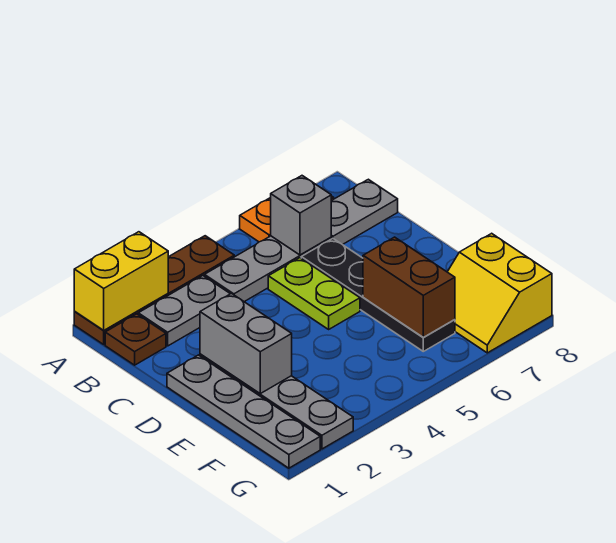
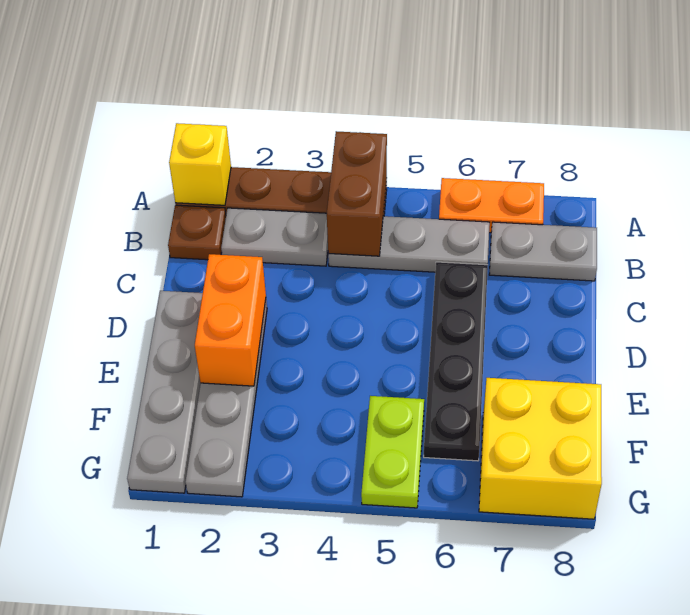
yellow brick A1:A2 level 2 -> yellow brick A1 level 2
grey brick B6 level 2 -> none
lime plate C5:D5 level 1 -> lime plate F5:G5 level 1
grey brick D2:E2 level 2 -> orange brick D2:E2 level 2
brown brick E6:F6 level 2 -> brown brick A4:B4 level 2
yellow slope F7:G8 level 1 top 8 -> yellow brick F7:G8 level 1

